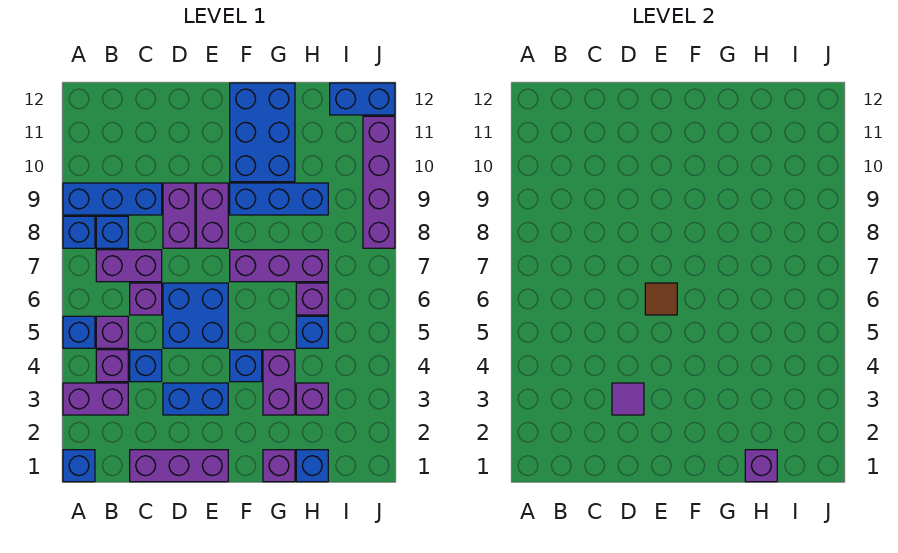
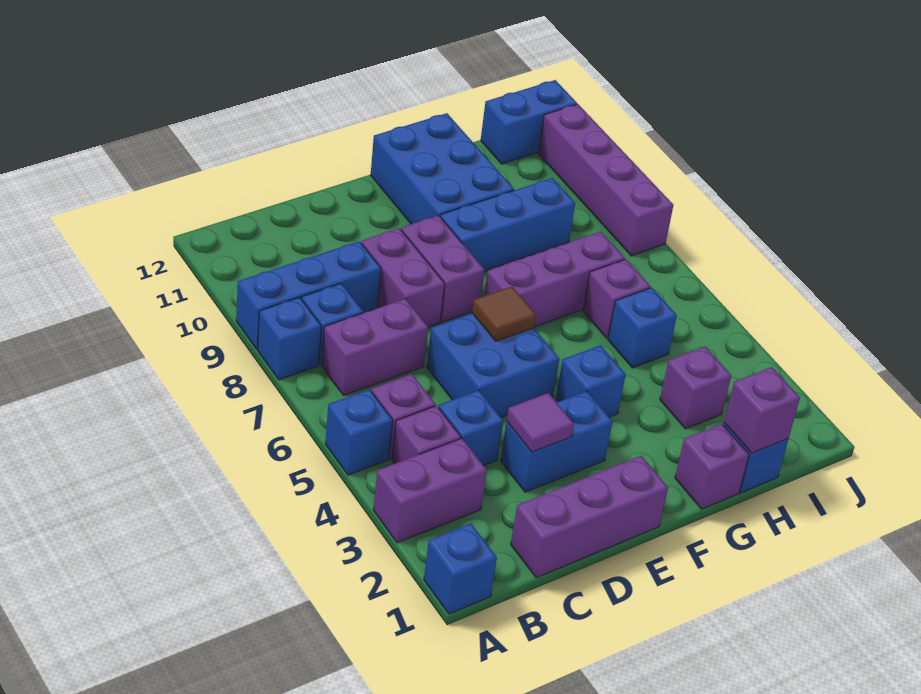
purple brick C6 level 1 -> none
purple brick G3:G4 level 1 -> none

